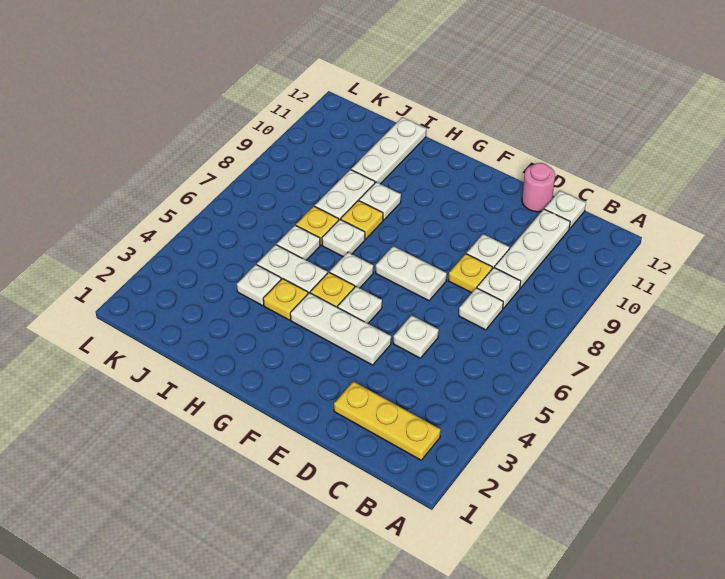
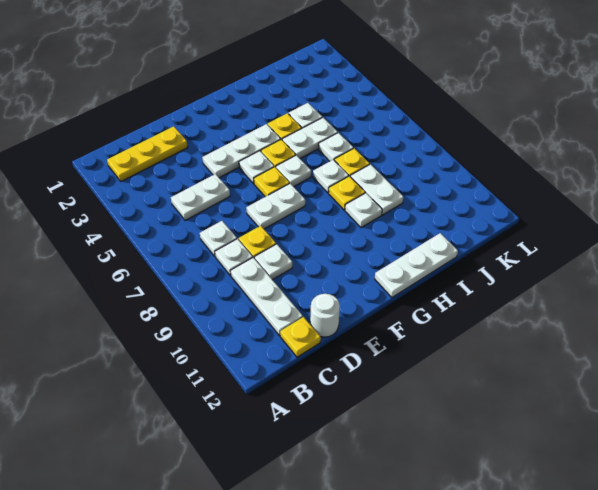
white plate C12 level 1 -> yellow plate C12 level 1
white plate D5 level 1 -> white plate C5:D5 level 1
pink round brick D12 level 1 -> white round brick D12 level 1
none -> yellow plate F6 level 1
white plate I10:I12 level 1 -> white plate G12:I12 level 1

